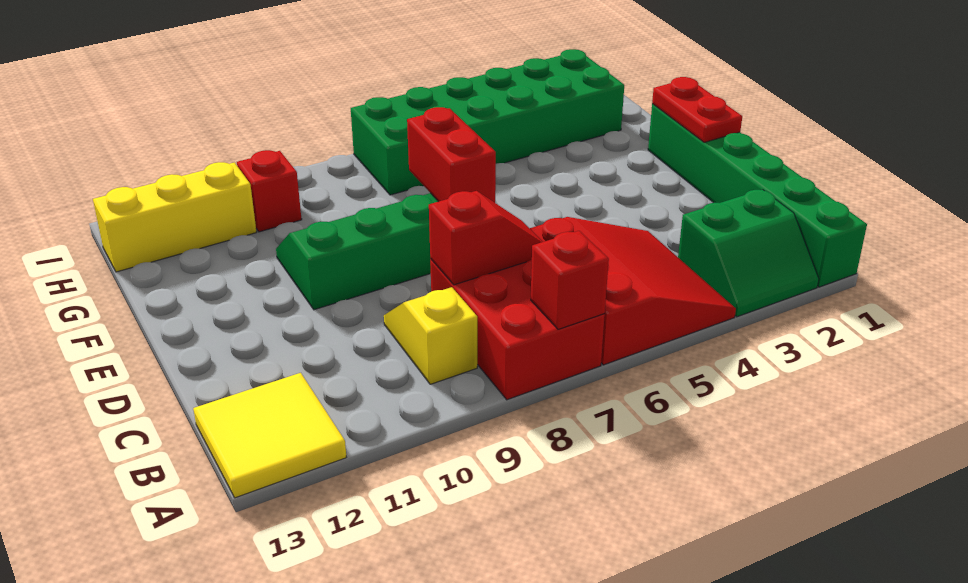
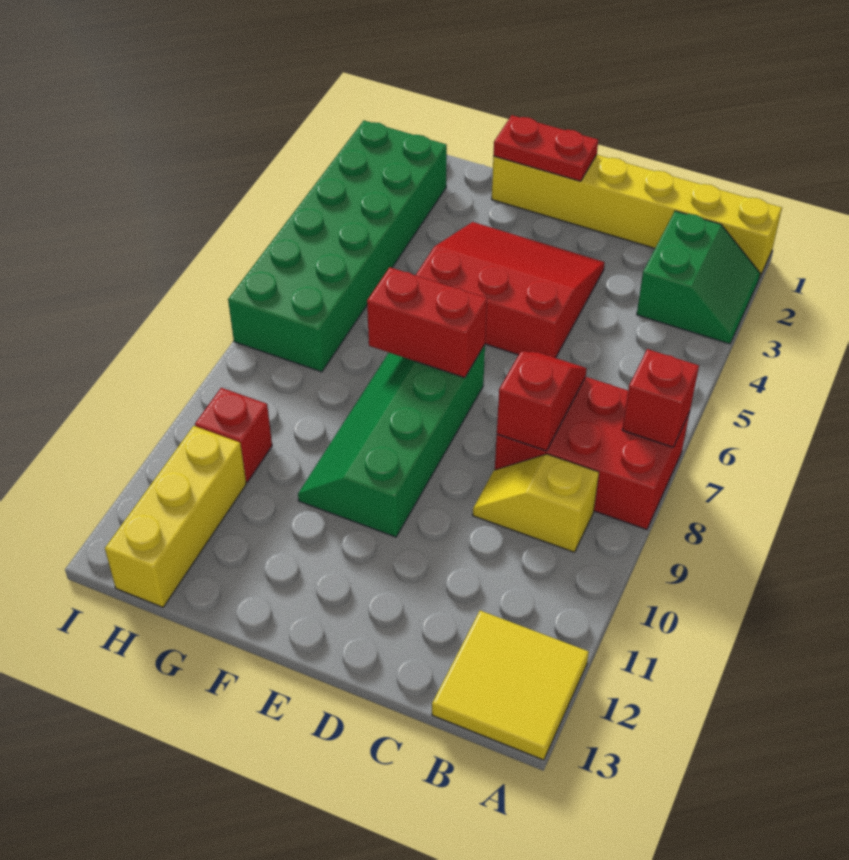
green brick A1:F1 level 1 -> yellow brick A1:F1 level 1
red slope A4:C6 level 1 top 6 -> red slope D3:F5 level 1 top 5

